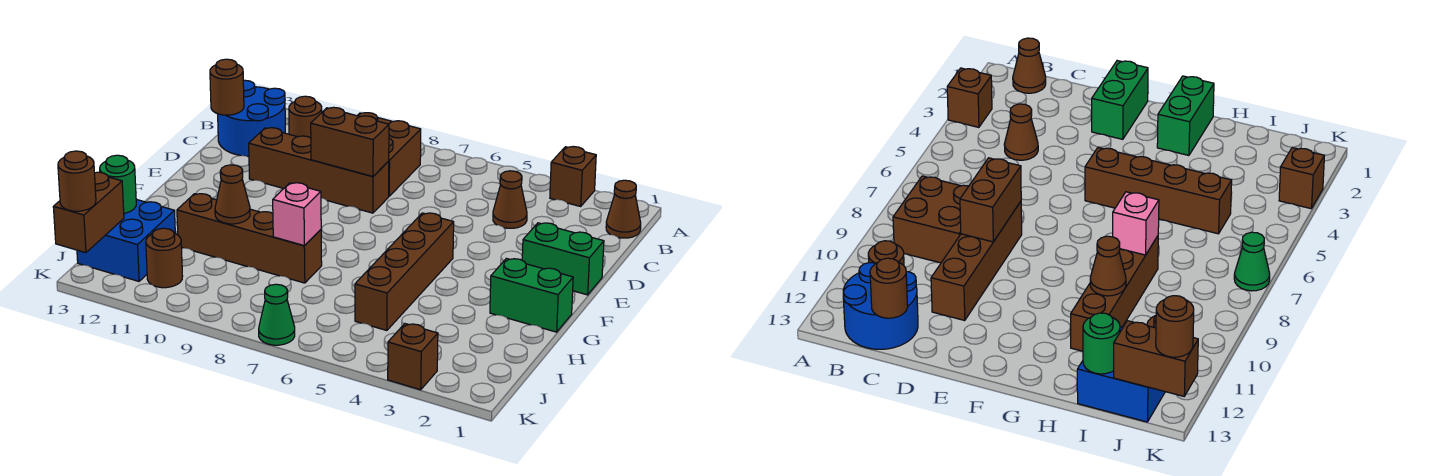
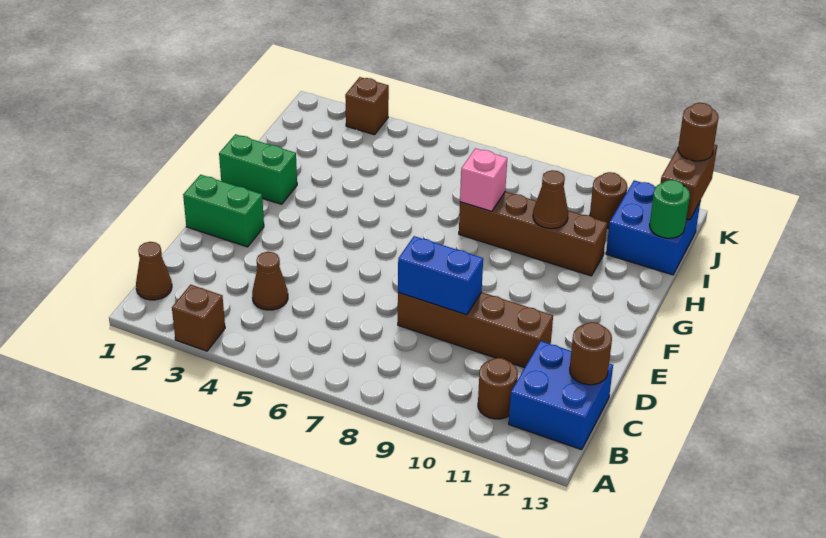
brown brick B8:C9 level 1 -> none
blue round brick B12:C13 level 1 -> blue brick B12:C13 level 1
brown brick D8:D9 level 2 -> blue brick D8:D9 level 2
brown brick F5:I5 level 1 -> none
green cone K7 level 1 -> none

